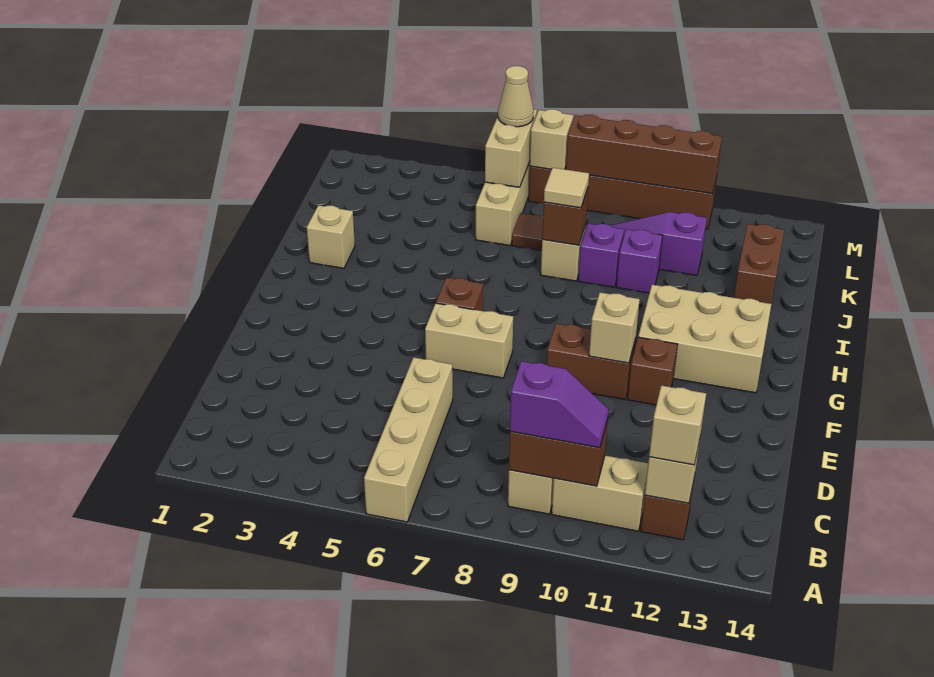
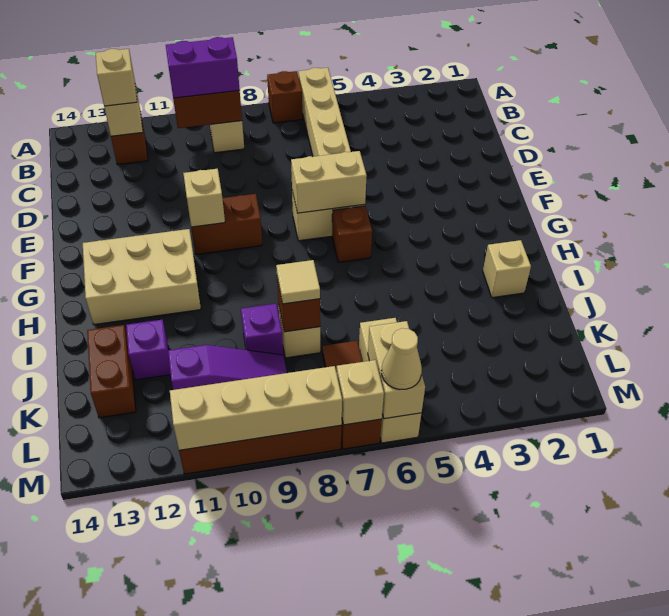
purple slope B9:B10 level 3 top 9 -> purple brick B9:B10 level 3
tan brick B10:B11 level 1 -> tan brick F6:F7 level 2
brown brick F11 level 1 -> brown brick A7 level 1
purple brick J10 level 1 -> purple brick J12 level 1
brown brick M8:M11 level 2 -> tan brick M8:M11 level 2

